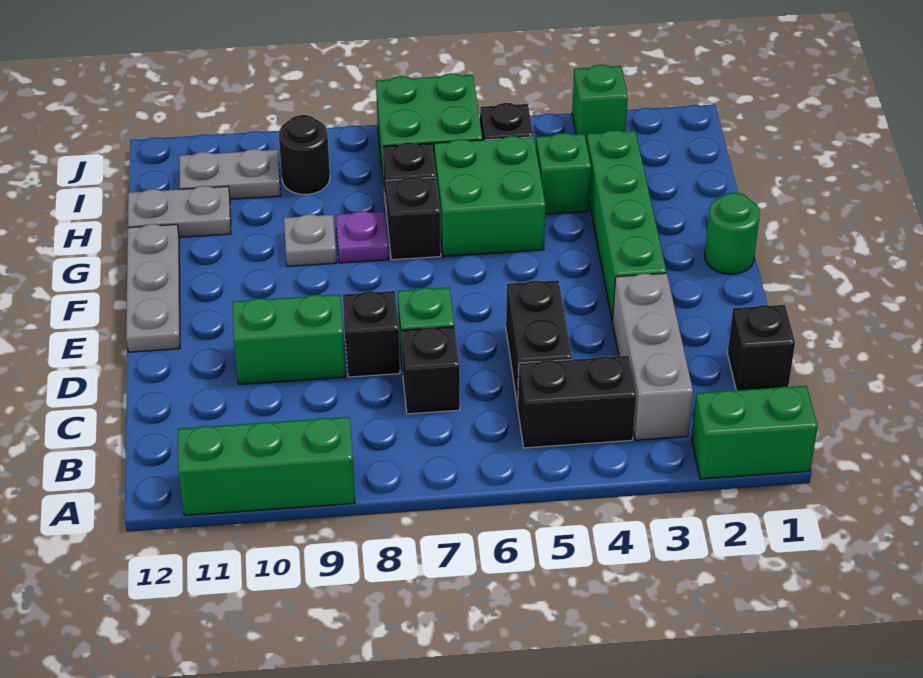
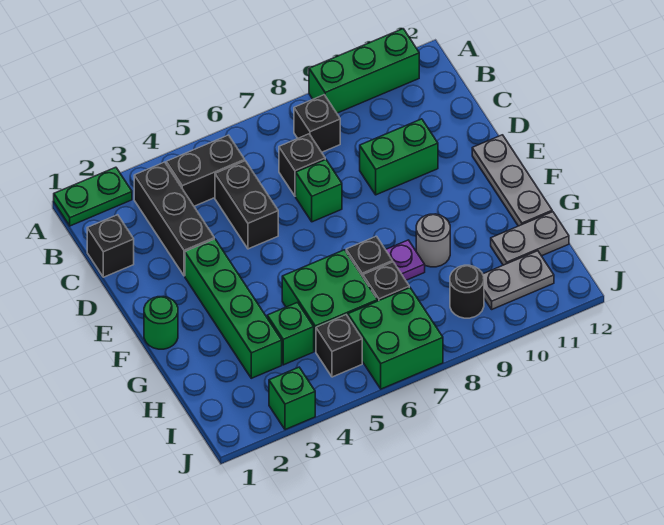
green brick A1:A2 level 1 -> green plate A1:A2 level 1
grey brick B3:D3 level 1 -> black brick B3:D3 level 1
black brick D8 level 1 -> black brick B8 level 1
grey plate G9 level 1 -> grey round brick G9 level 1

